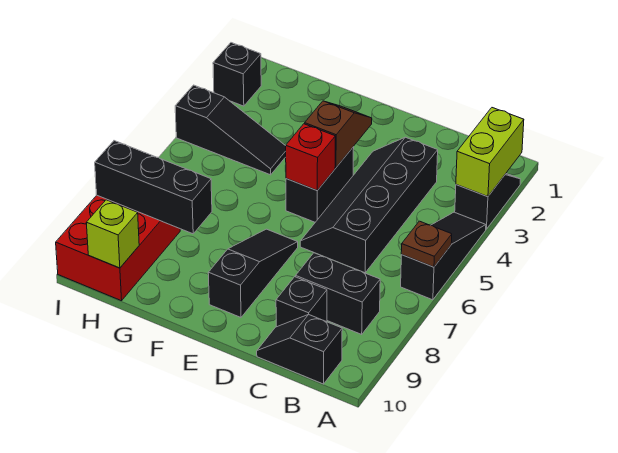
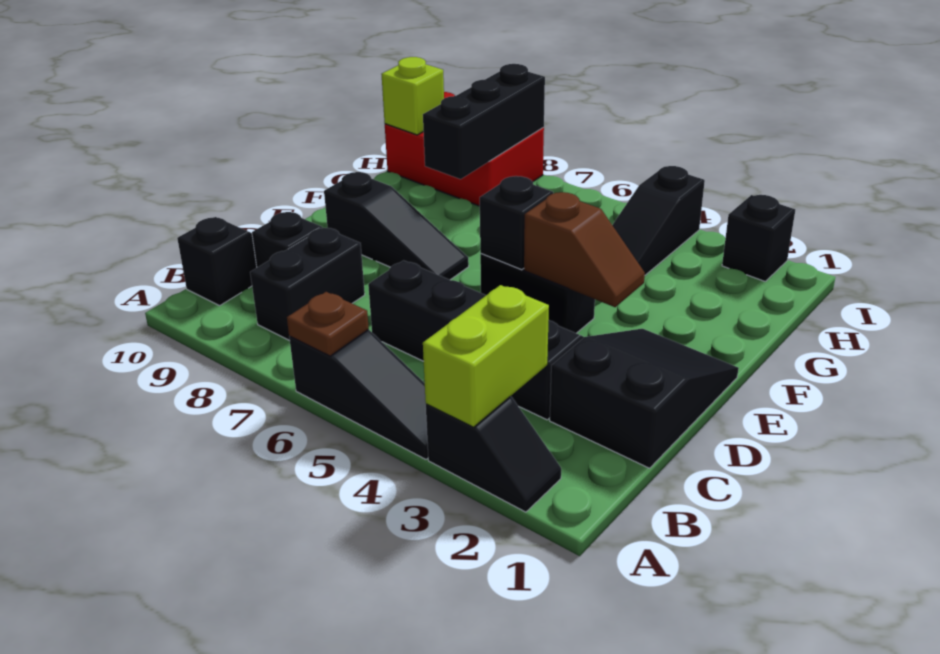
lime brick A2:A3 level 2 -> lime brick A3:B3 level 2
none -> black slope C1:E2 level 1 top C
red brick E5 level 2 -> black brick E5 level 2

